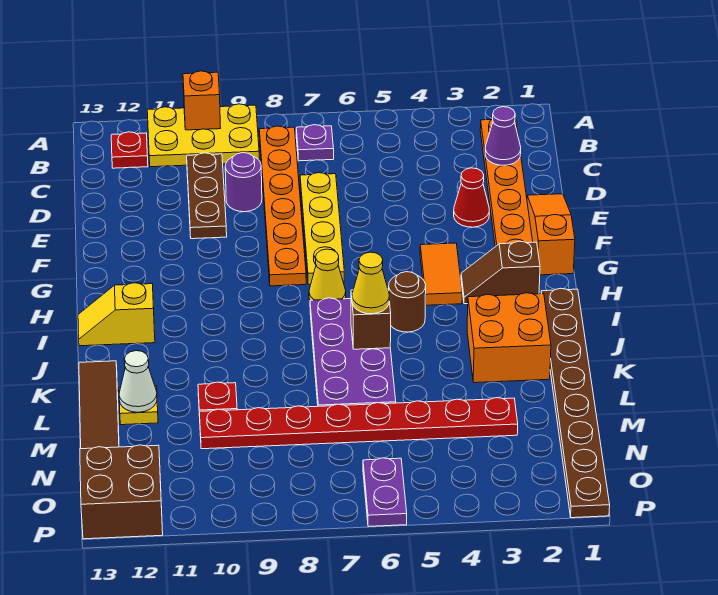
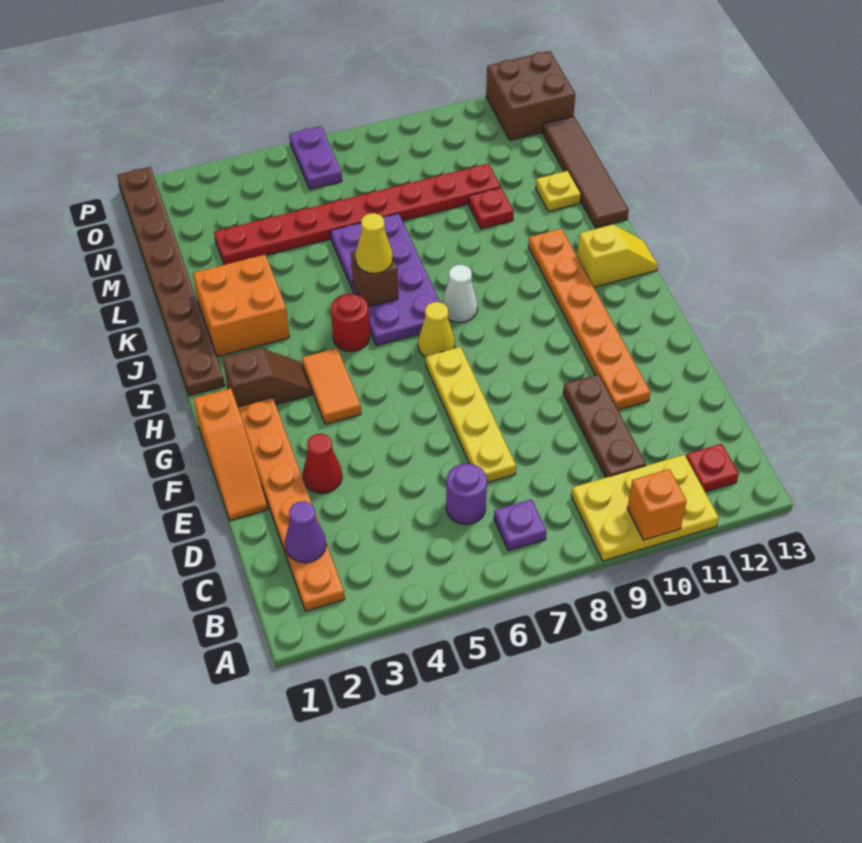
orange plate B8:G8 level 1 -> orange plate E11:J11 level 1
purple round brick D9 level 1 -> purple round brick C6 level 1
brown round brick I5 level 1 -> red round brick I5 level 1
white cone L12 level 2 -> white cone I8 level 1

